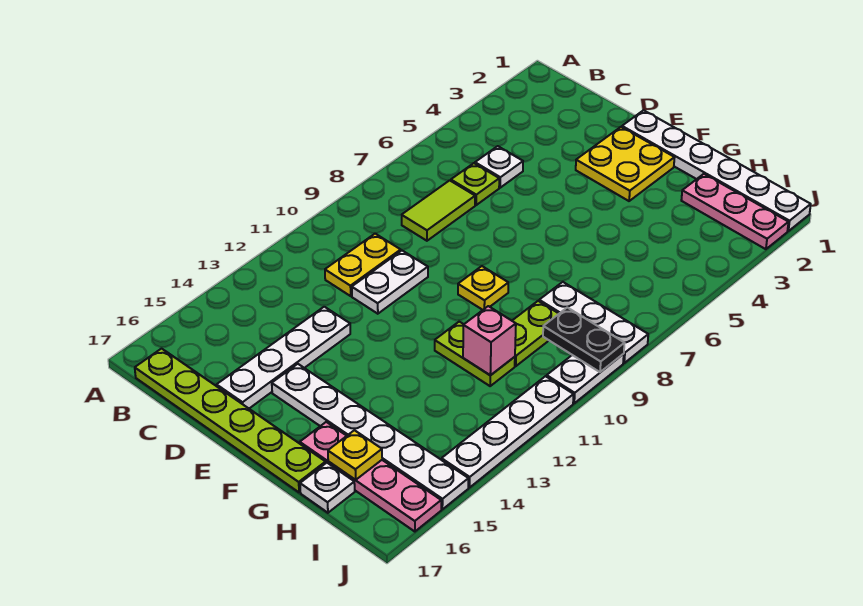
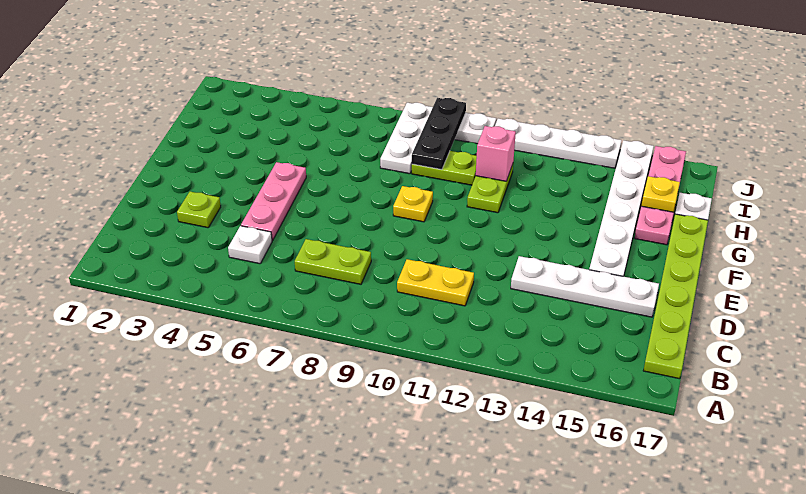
lime plate C6 level 1 -> lime plate D3 level 1
lime tile C7:C8 level 1 -> lime plate C7:C8 level 1
white plate D10:D11 level 1 -> none
white plate E1:J1 level 1 -> none
yellow plate E2:F3 level 1 -> none
pink plate H2:J2 level 1 -> pink plate D5:F5 level 1
black plate I9:J9 level 2 -> black plate H9:J9 level 2

